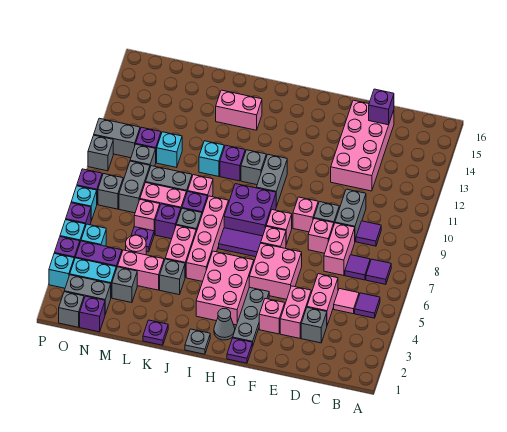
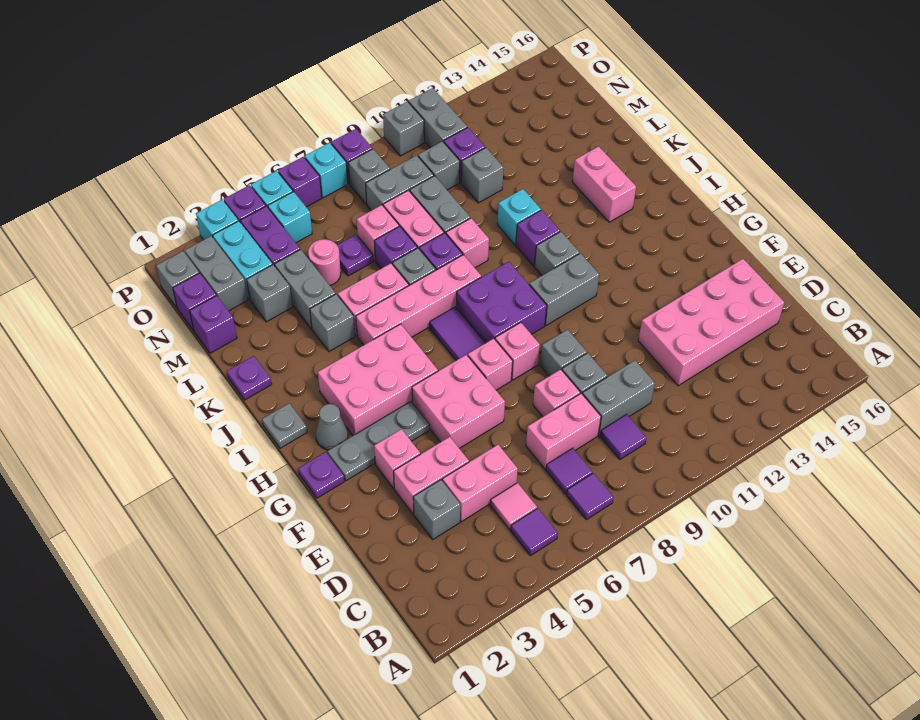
purple brick D15 level 2 -> purple brick M1 level 1
pink brick F9 level 1 -> grey brick F9 level 1
pink brick L4:M4 level 1 -> grey brick L4:M4 level 1
cyan brick M11 level 1 -> grey brick M11 level 1

